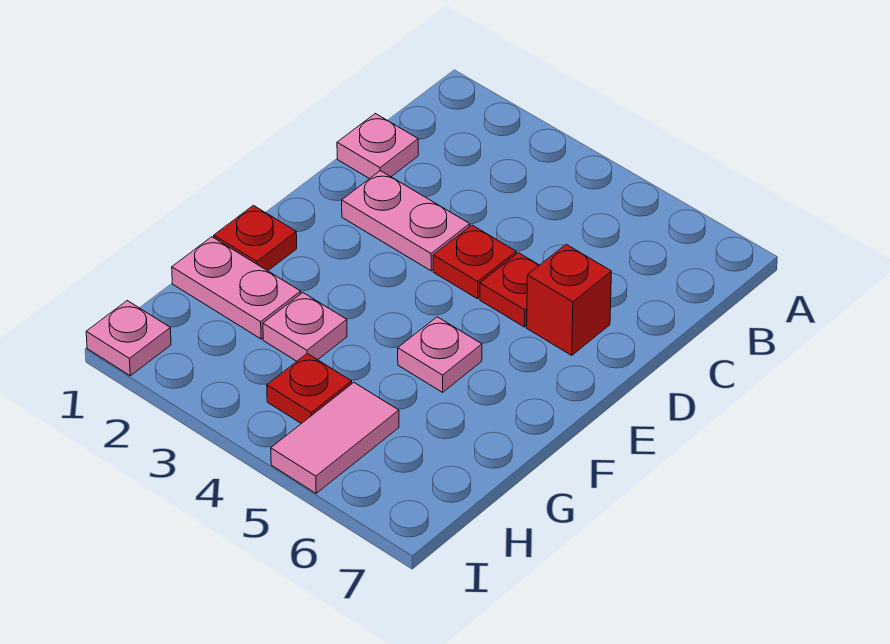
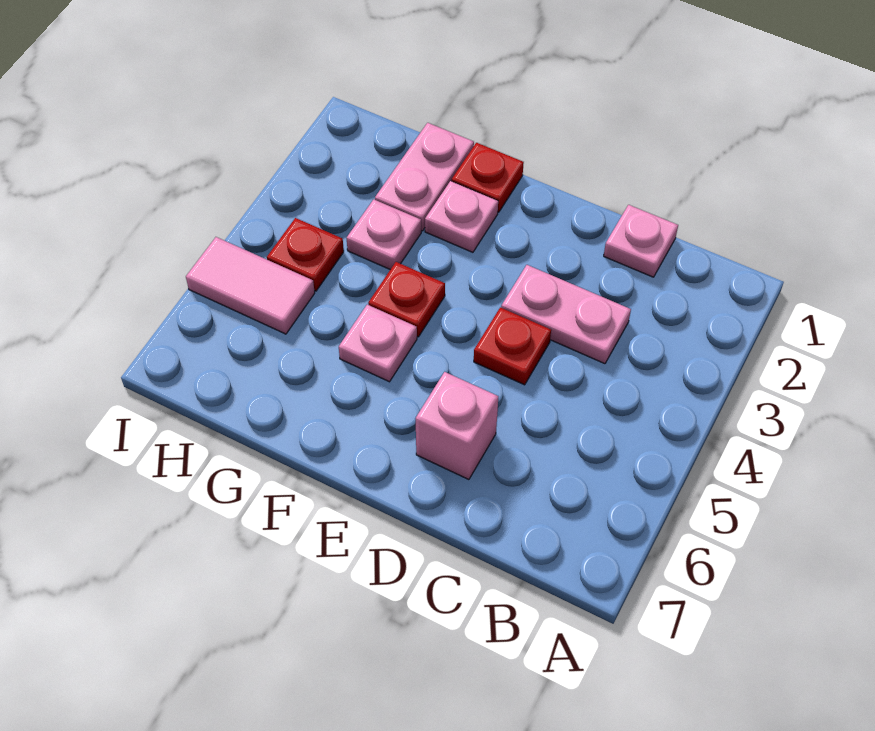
pink plate D2:D3 level 1 -> pink plate C3:D3 level 1
red plate D5 level 1 -> red plate F4 level 1
red brick D6 level 1 -> pink brick D6 level 1
pink plate I1 level 1 -> pink plate F2 level 1

